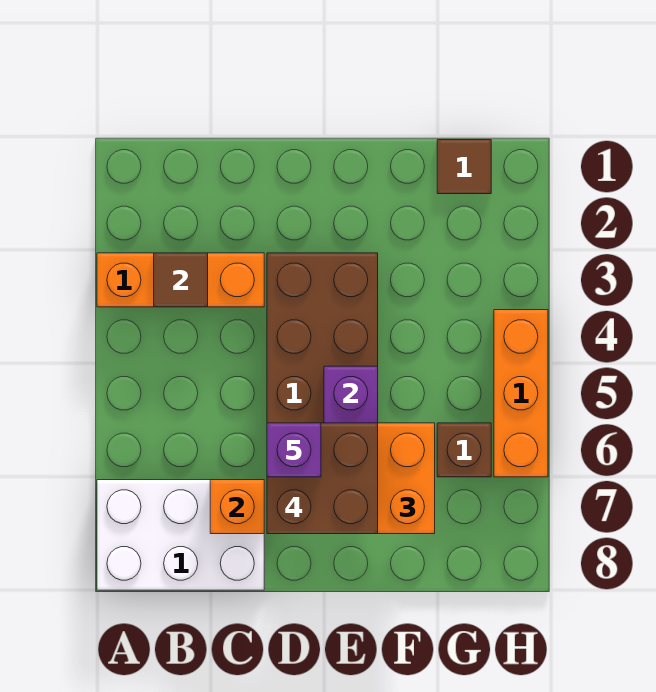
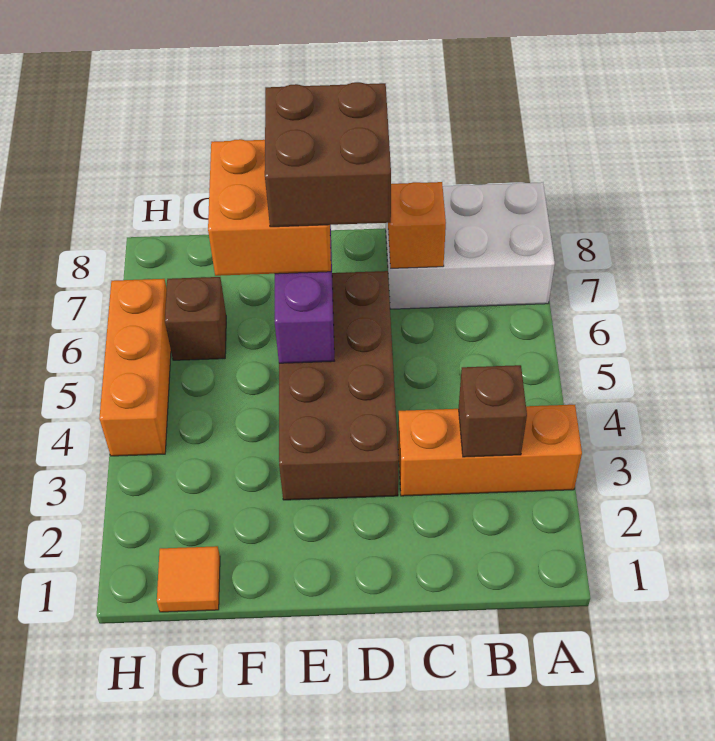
brown tile B3 level 2 -> brown brick B3 level 2
purple brick D6 level 5 -> none
brown tile G1 level 1 -> orange tile G1 level 1

